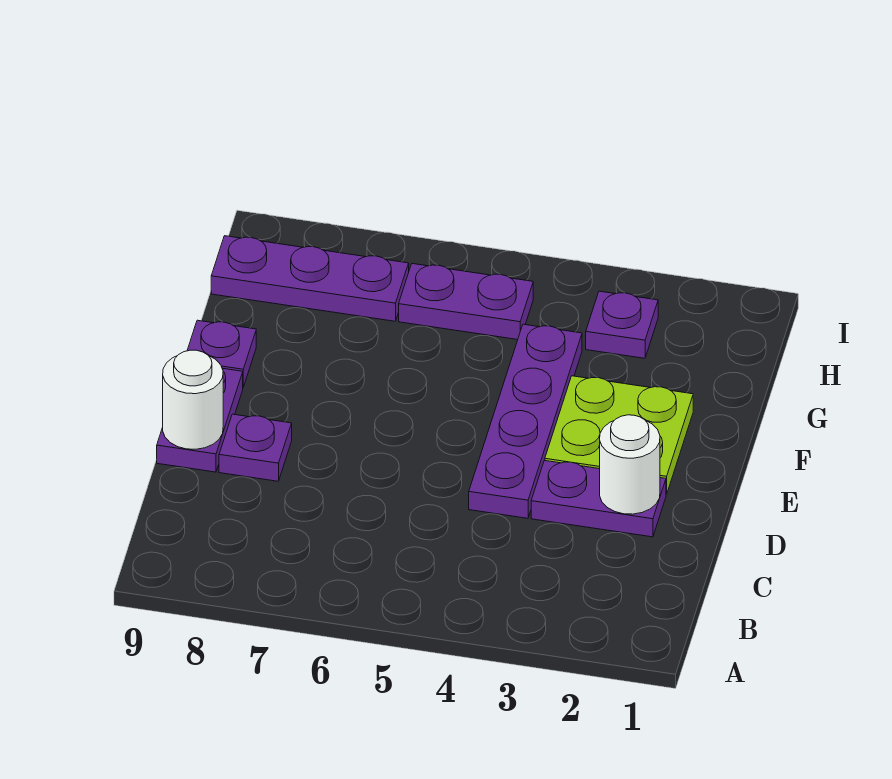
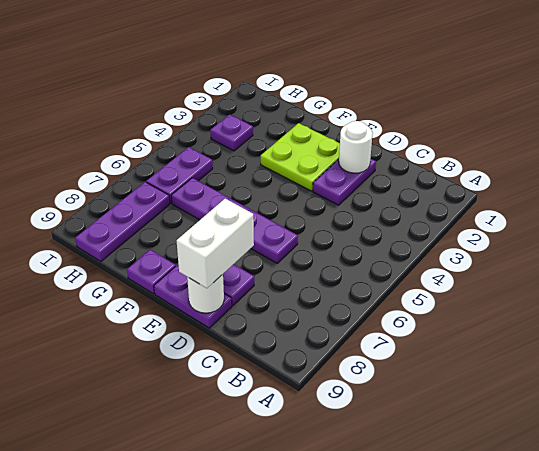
purple plate D4:G4 level 1 -> purple plate D6:G6 level 1
none -> white brick D8:D9 level 3

